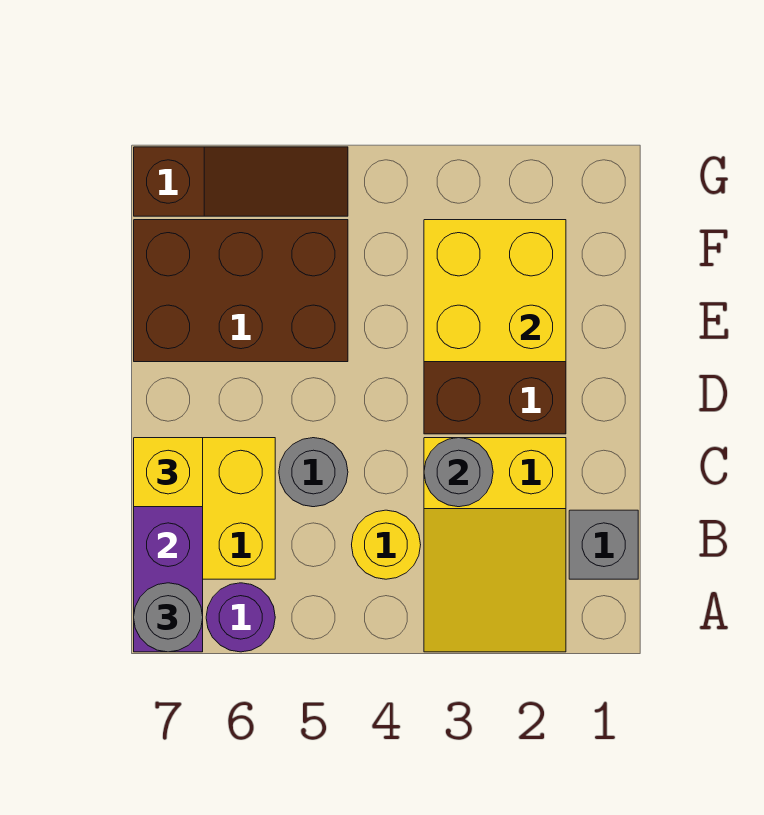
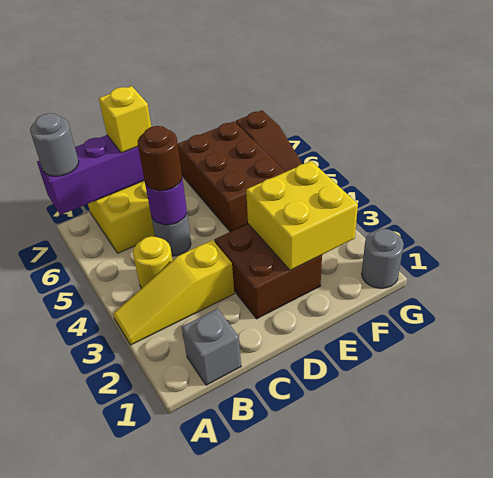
yellow slope A2:C3 level 1 top C -> yellow slope A3:C3 level 1 top C
purple round brick A6 level 1 -> purple round brick C5 level 2
grey round brick C3 level 2 -> grey round brick G1 level 1
none -> brown round brick C5 level 3

